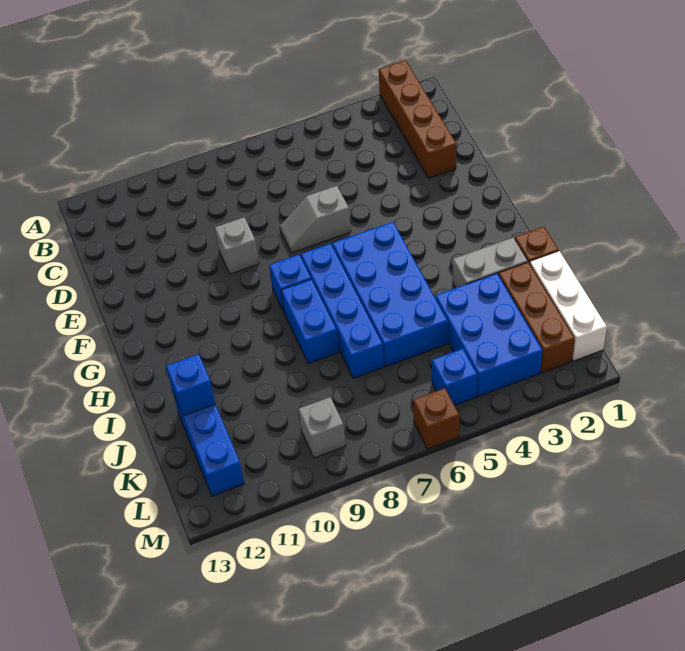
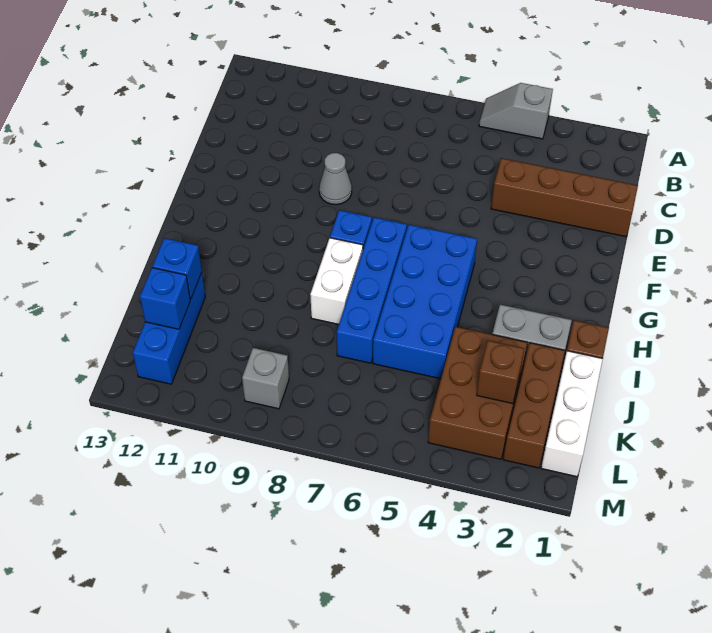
brown brick A2:D2 level 1 -> brown brick D1:D4 level 1
grey slope E6:E7 level 1 top 6 -> grey slope A4:A5 level 1 top 4
grey brick E9 level 1 -> grey cone E9 level 1
blue brick H8:I8 level 1 -> white brick H8:I8 level 1
blue brick J3:L4 level 1 -> brown brick J3:L4 level 1
blue brick L5 level 1 -> blue brick K12 level 2
brown brick M6 level 1 -> brown brick K3 level 2

